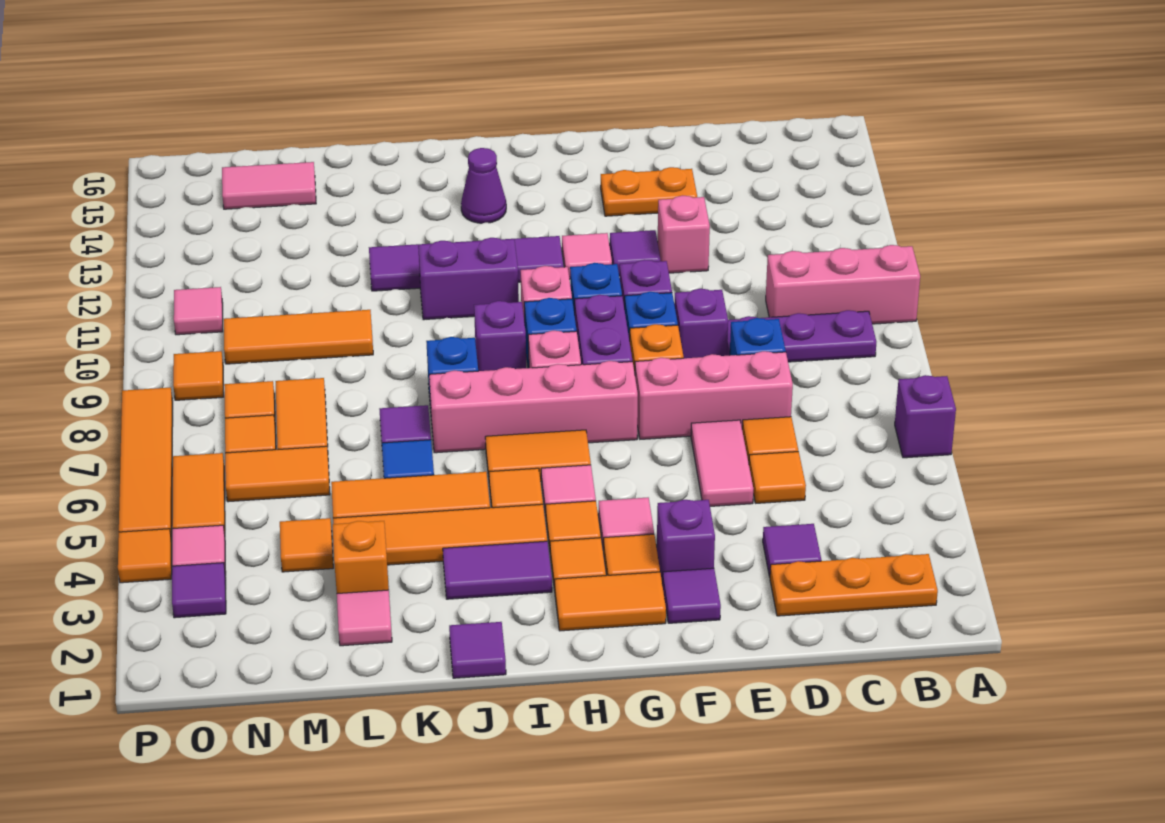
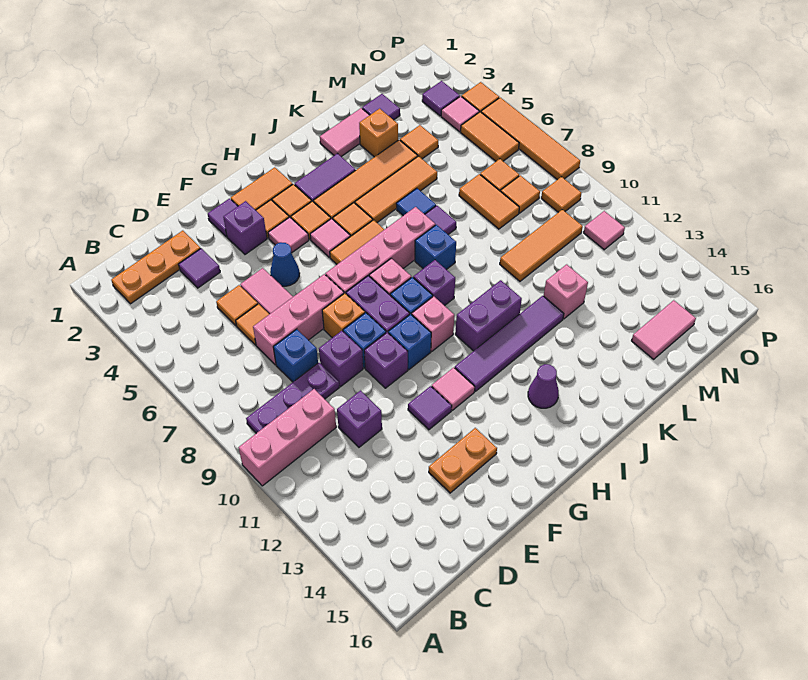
purple brick A6 level 1 -> purple brick D11 level 1
pink brick E12 level 1 -> pink brick L12 level 1
none -> blue cone F5 level 1
purple tile J1 level 1 -> purple tile M2 level 1
pink tile L2 level 1 -> pink tile K2:L2 level 1
orange tile M6:N6 level 1 -> none

